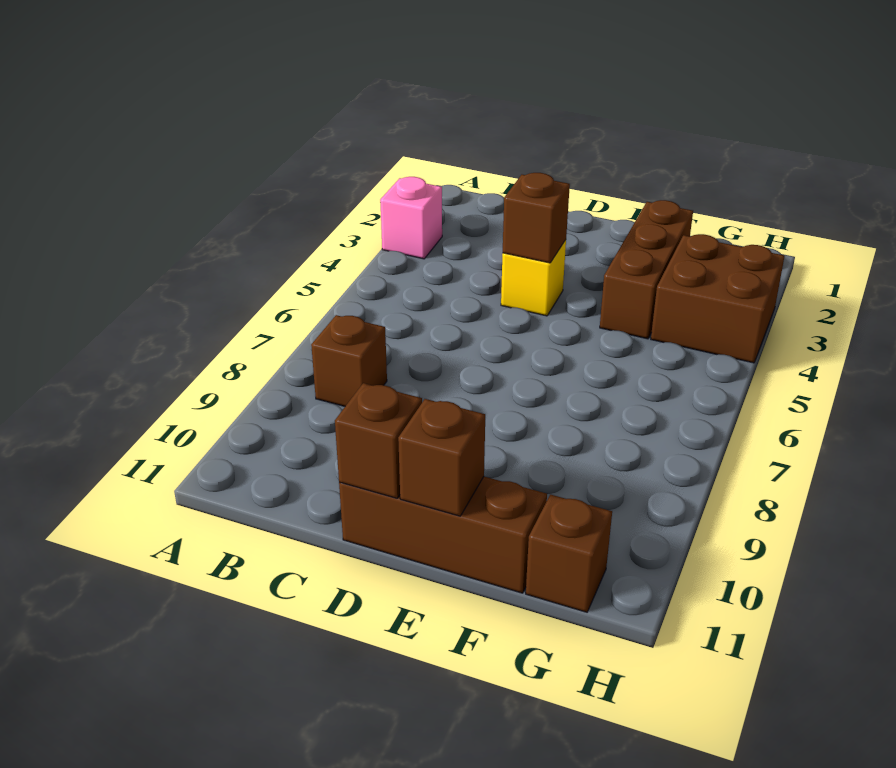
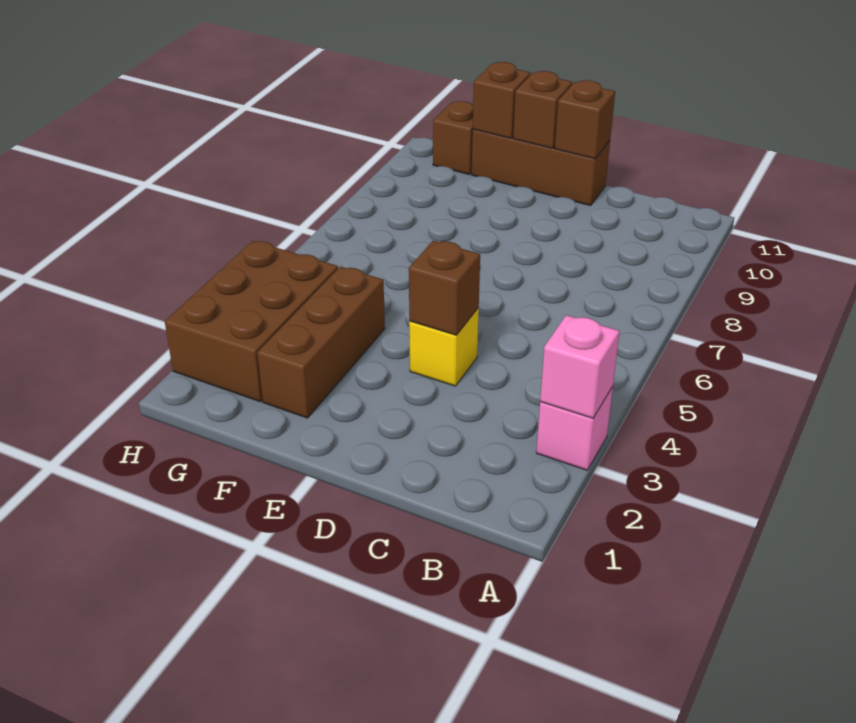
none -> pink brick A3 level 2
brown brick B8 level 1 -> brown brick F11 level 2
brown brick G3:H4 level 1 -> brown brick G2:H4 level 1

